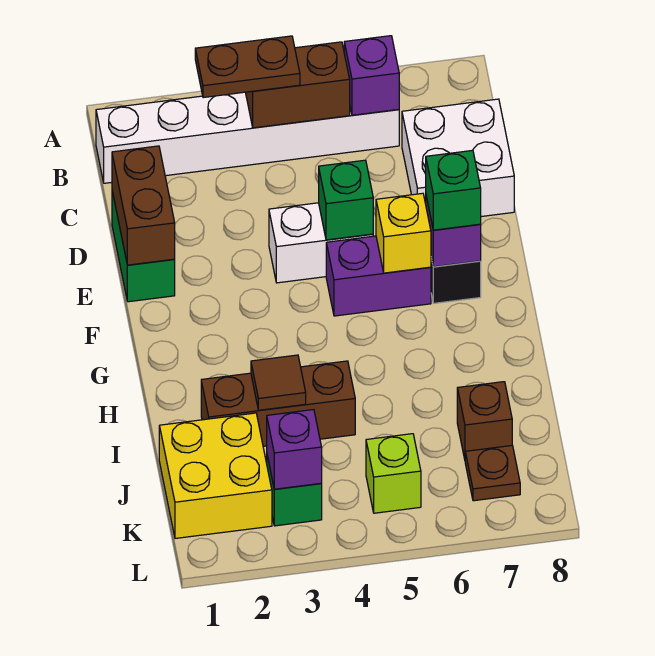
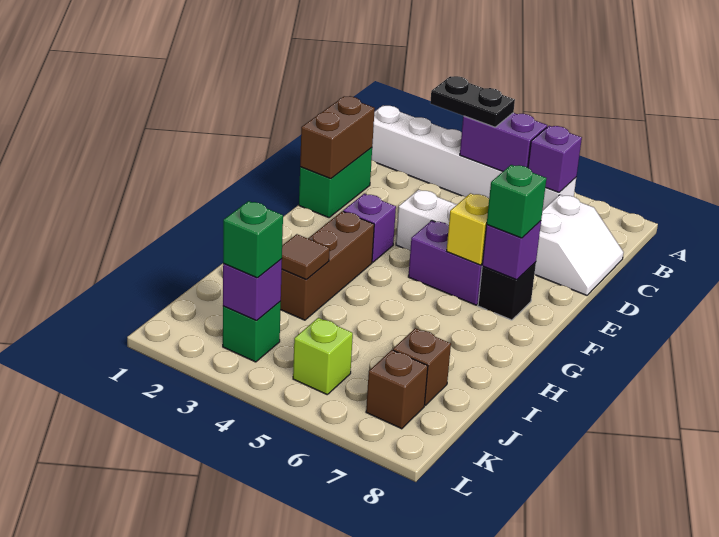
brown plate B3:B4 level 3 -> black plate B3:B4 level 3
brown brick B4:B5 level 2 -> purple brick B4:B5 level 2
white brick C7:D8 level 1 -> white slope C7:D8 level 1 top 7
green brick E5 level 2 -> green brick K3 level 3
none -> purple brick F3 level 1
brown brick I2:I4 level 1 -> brown brick G3:I3 level 1
yellow brick J1:K2 level 1 -> none
brown plate K7 level 1 -> brown brick K7 level 1

